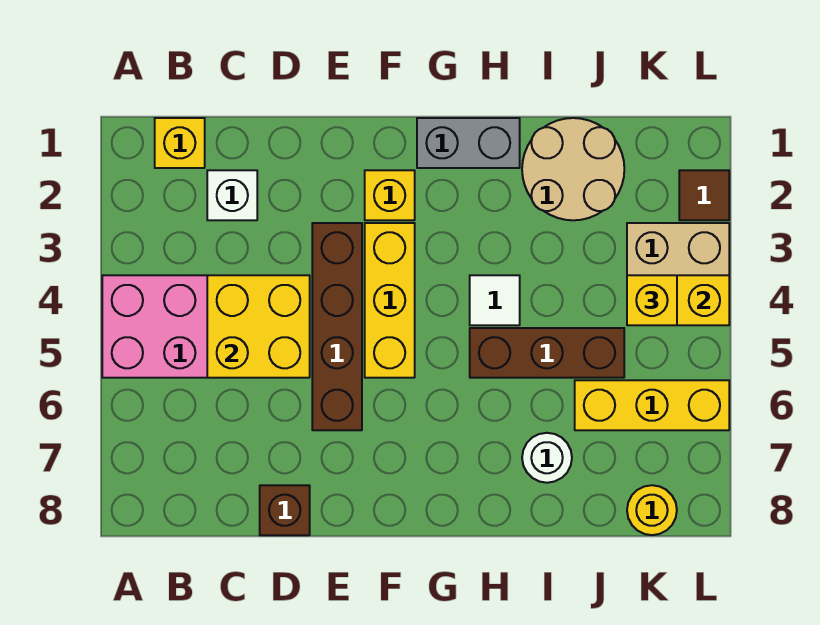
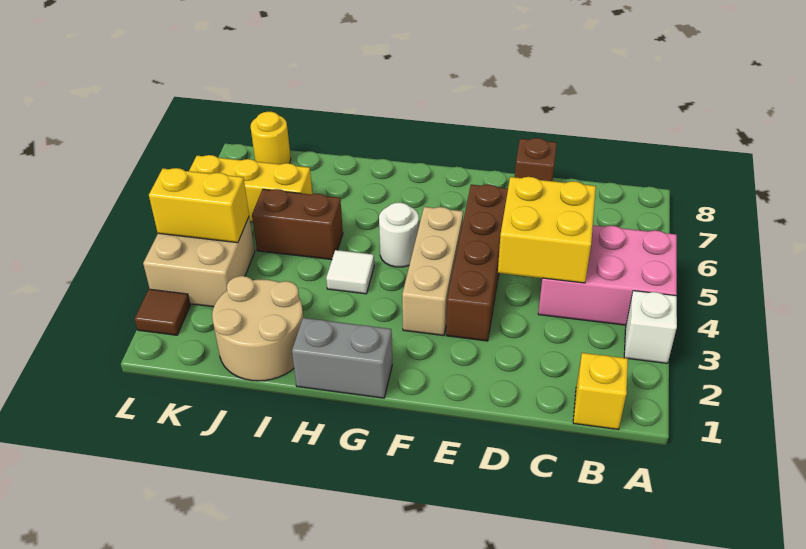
white brick C2 level 1 -> white brick A3 level 1
yellow brick F2 level 1 -> none
yellow brick F3:F5 level 1 -> tan brick F3:F5 level 1
brown brick H5:J5 level 1 -> brown brick I5:J5 level 1
white round brick I7 level 1 -> white round brick G5 level 1
yellow brick K4 level 3 -> none

